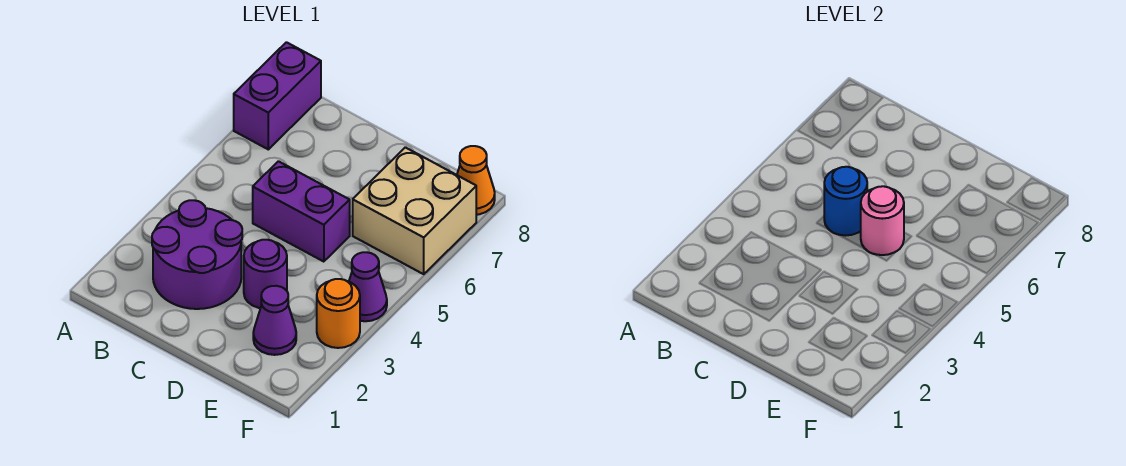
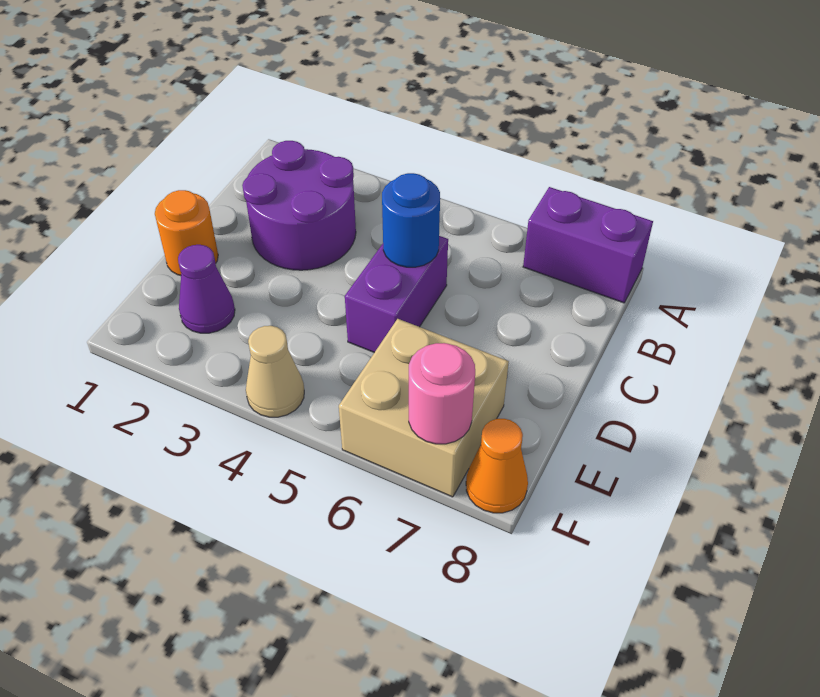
purple round brick D3 level 1 -> none
pink round brick D5 level 2 -> pink round brick F7 level 2
orange round brick F3 level 1 -> orange round brick D1 level 1
purple cone F4 level 1 -> tan cone F4 level 1

